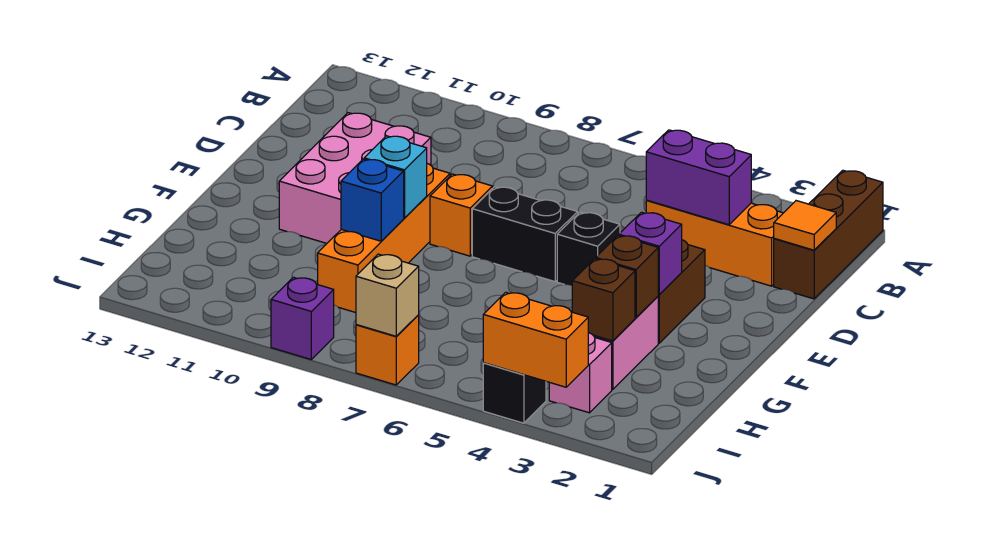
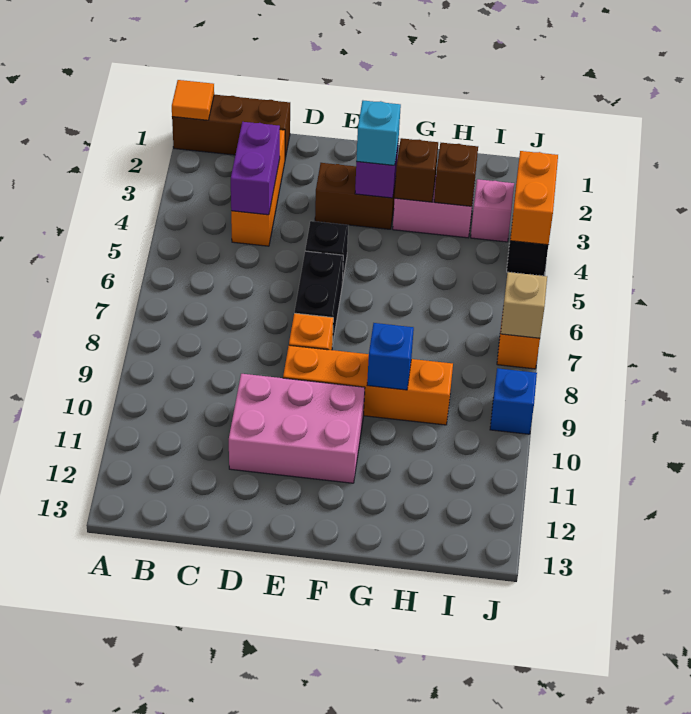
orange tile C1 level 2 -> orange tile A1 level 2
cyan brick F9 level 2 -> cyan brick F3 level 3
purple brick J9 level 1 -> blue brick J9 level 1

